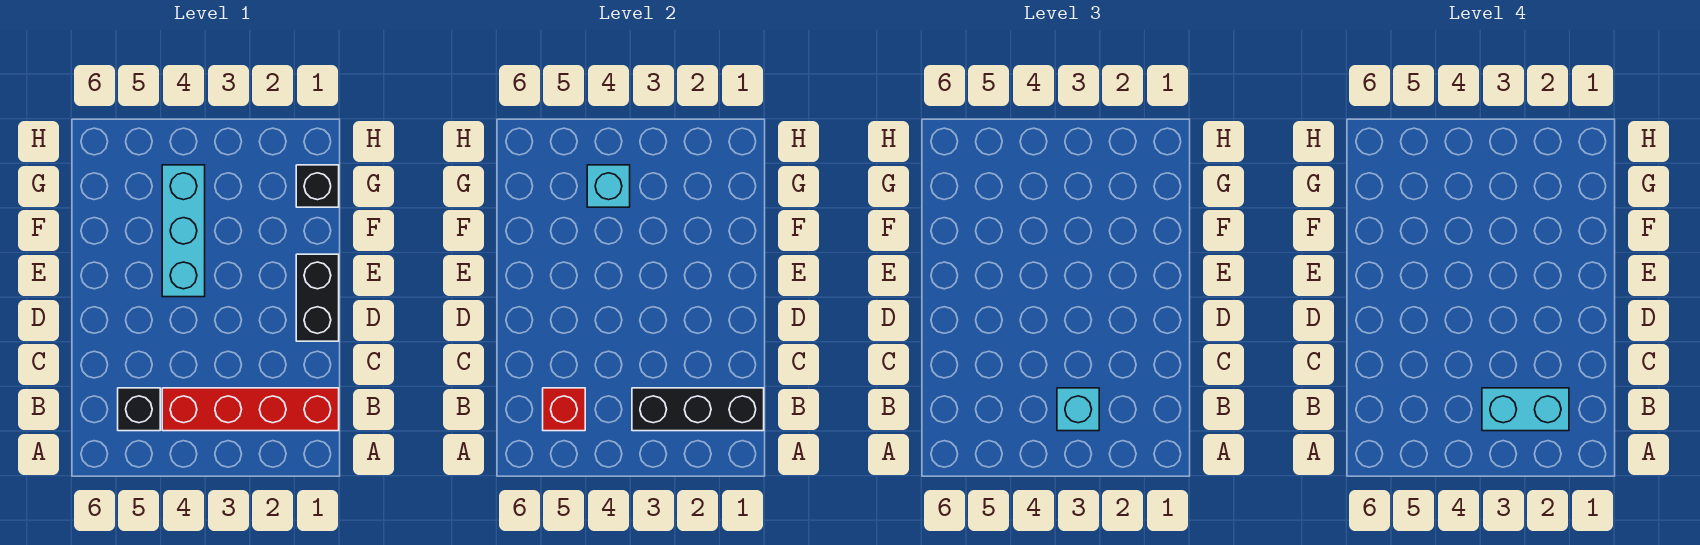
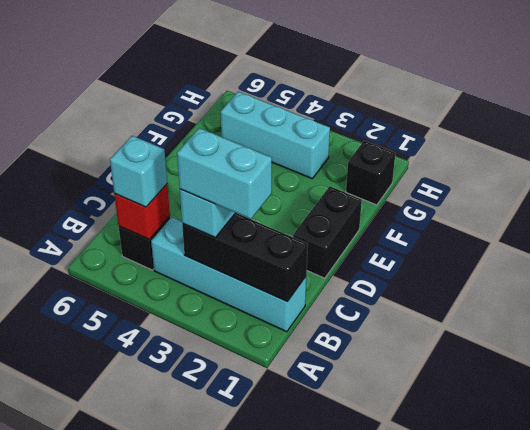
red brick B1:B4 level 1 -> cyan brick B1:B4 level 1
cyan brick E4:G4 level 1 -> cyan brick G3:G5 level 1
cyan brick G4 level 2 -> cyan brick B5 level 3

